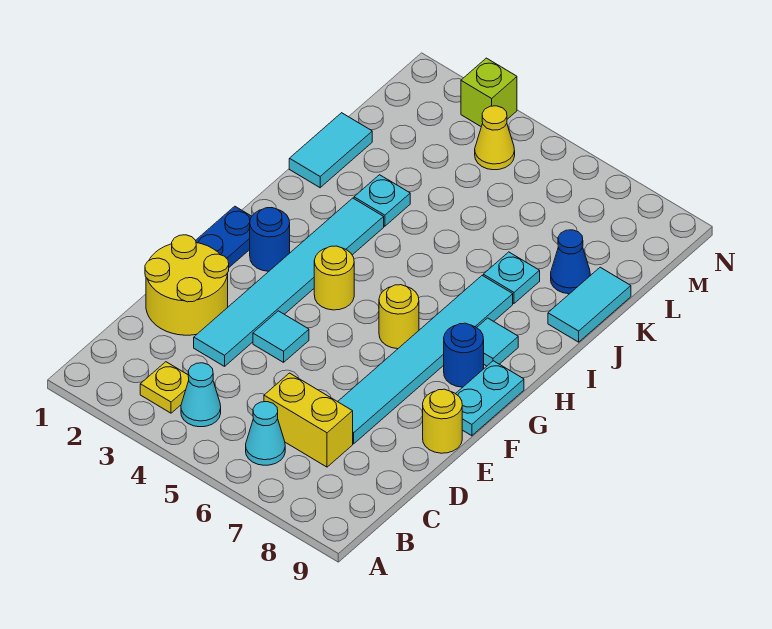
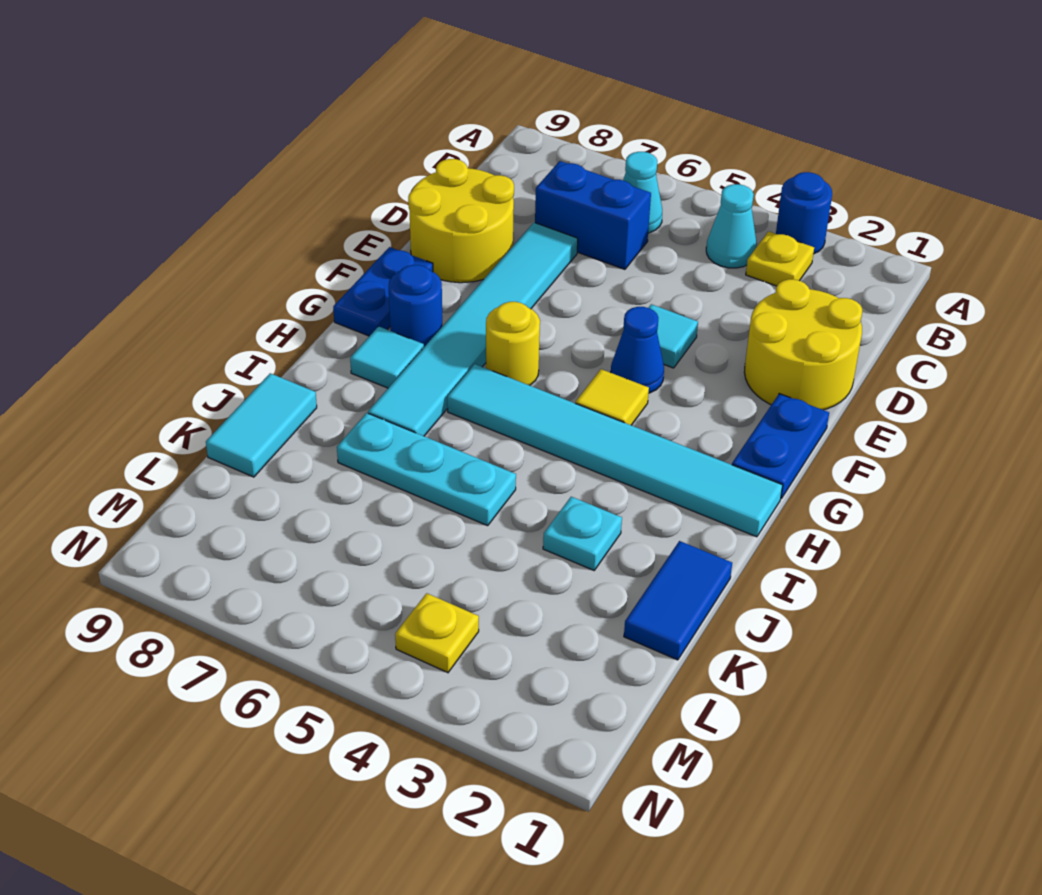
yellow brick C6:C7 level 1 -> blue brick C6:C7 level 1
cyan tile D3:I3 level 1 -> cyan tile H1:H6 level 1
yellow round brick E9 level 1 -> yellow round brick D8:E9 level 1
cyan plate F9:G9 level 1 -> blue plate F9:G9 level 1
blue round brick G2 level 1 -> blue round brick A3 level 1
yellow round brick G4 level 1 -> yellow tile G4 level 1
cyan tile J1:K1 level 1 -> blue tile J1:K1 level 1
cyan plate J7 level 1 -> cyan plate J5:J7 level 1
blue cone K8 level 1 -> blue cone F4 level 1
yellow cone M4 level 1 -> yellow plate M4 level 1
lime brick N3 level 1 -> none

